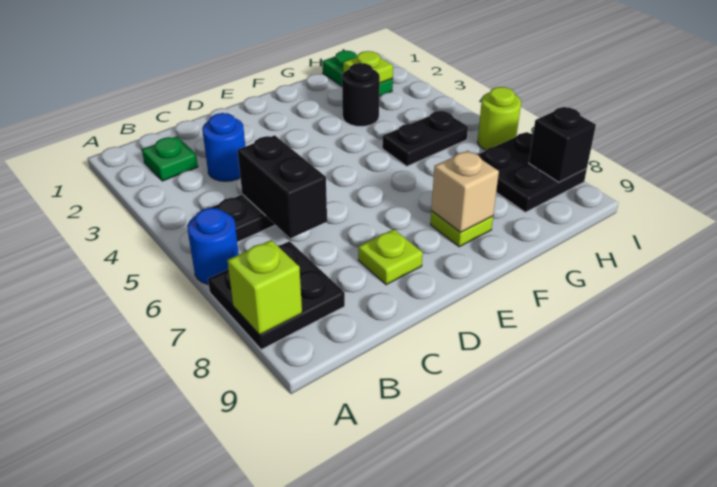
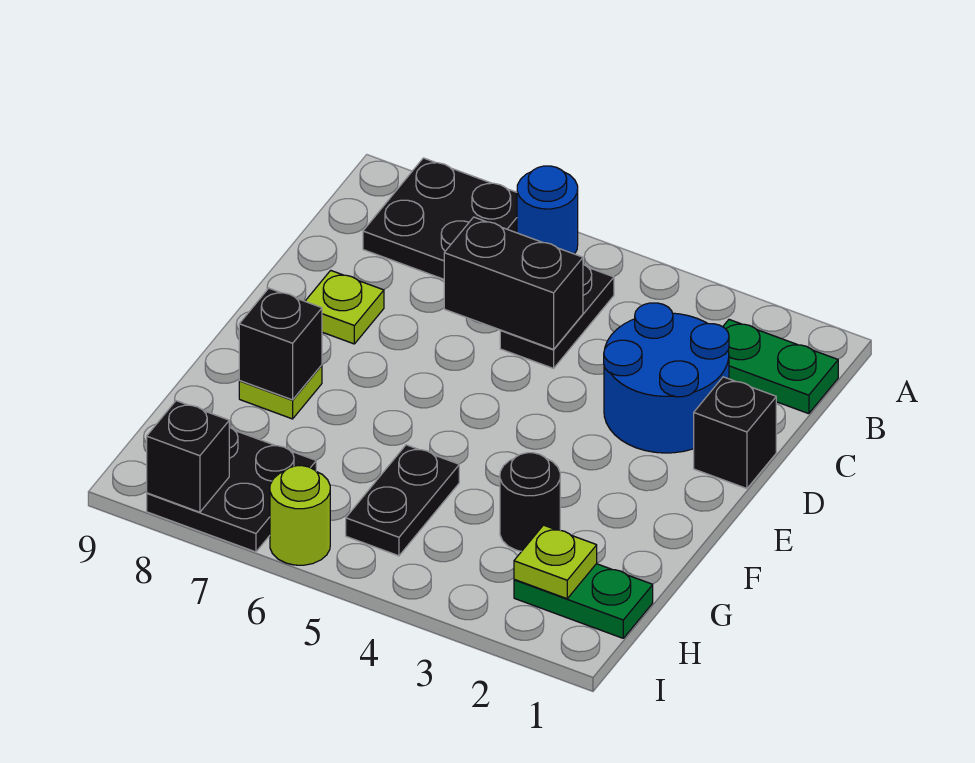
lime brick A8 level 2 -> none
green plate B2 level 1 -> green plate B1:B2 level 1
blue round brick C3 level 1 -> blue round brick C2:D3 level 1
none -> black brick D1 level 1
tan brick F8 level 2 -> black brick F8 level 2

